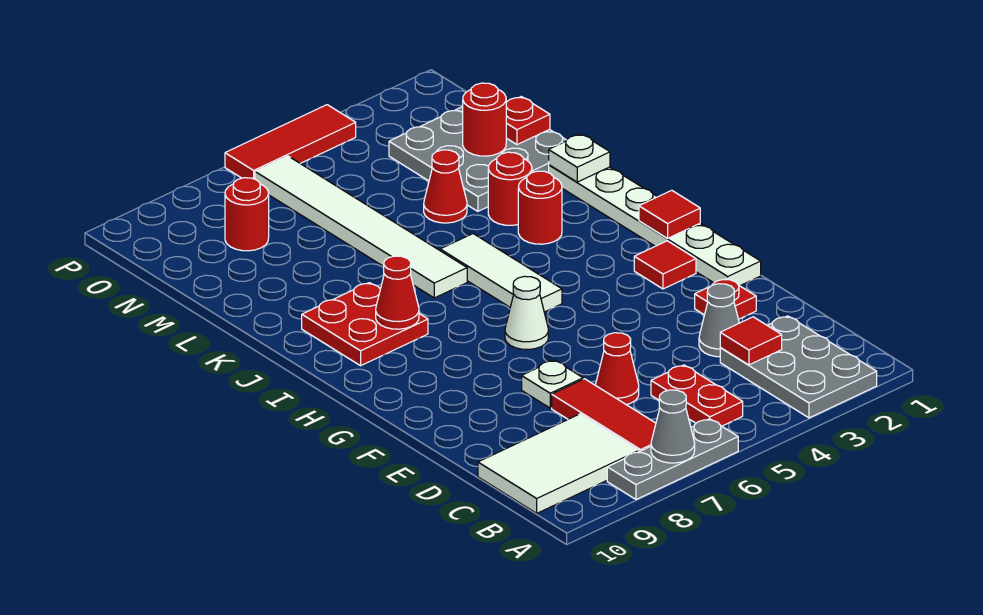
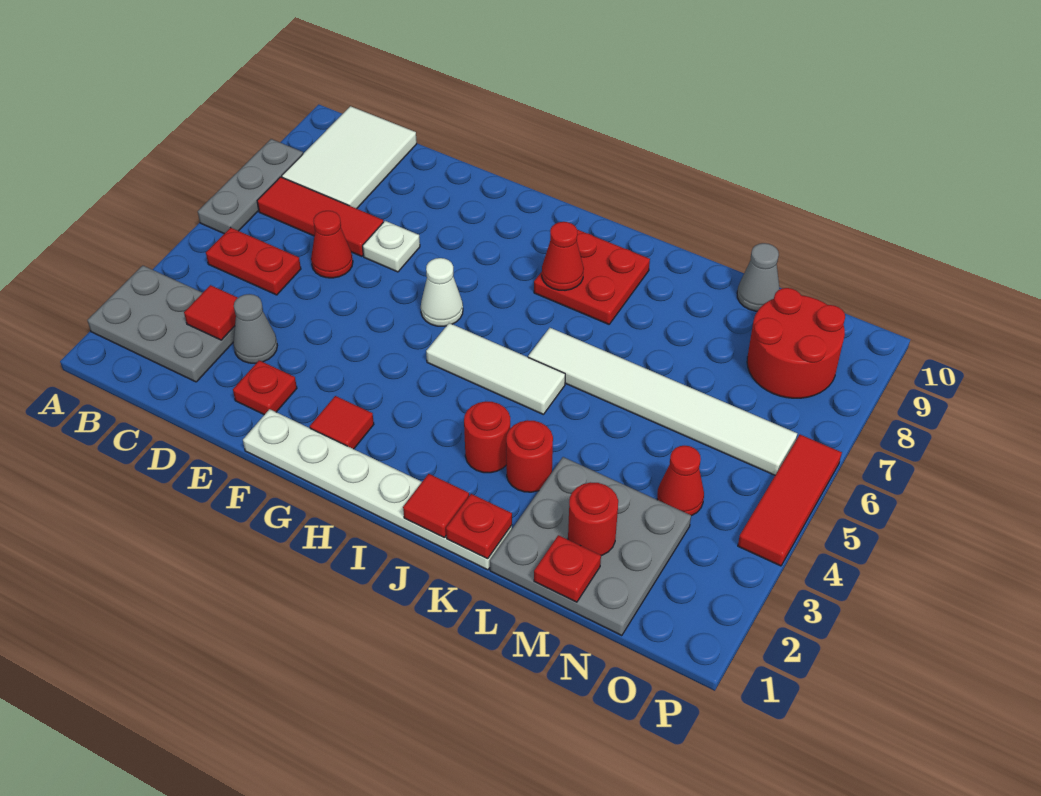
grey cone A7 level 2 -> grey cone M10 level 1
red tile H1 level 2 -> red tile J1 level 2
white plate K1 level 2 -> red plate K1 level 2
red cone L4 level 1 -> red cone N4 level 1
red round brick N8 level 1 -> red round brick N8:O9 level 1

